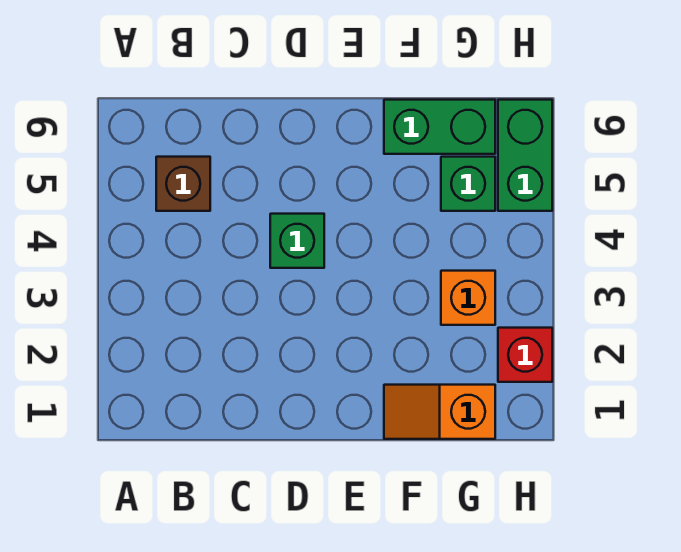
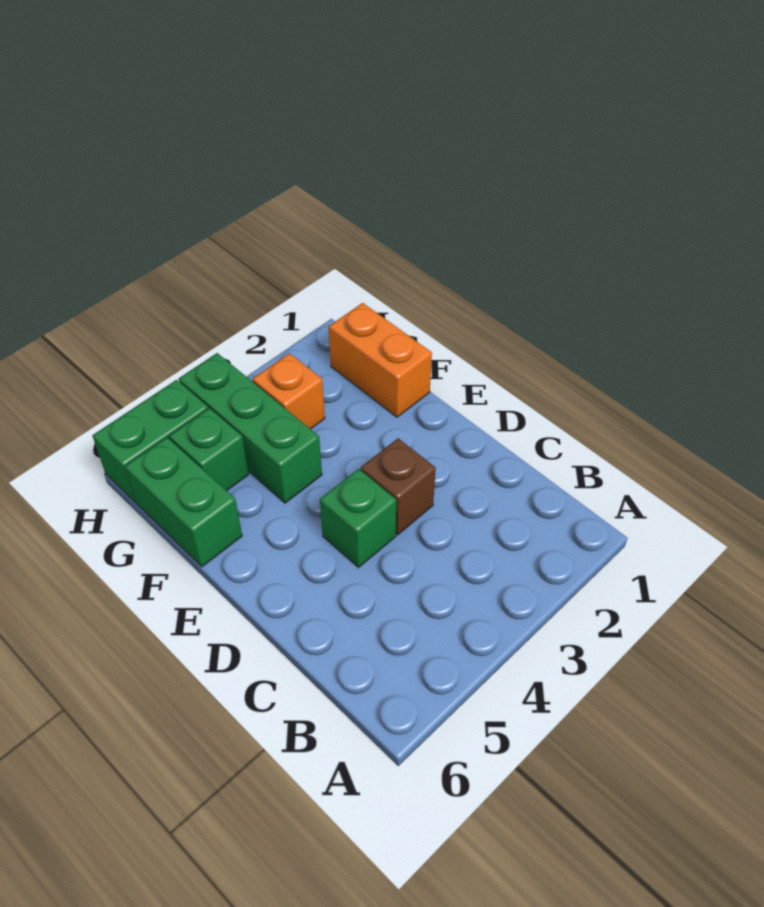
brown brick B5 level 1 -> brown brick D3 level 1
orange slope F1:G1 level 1 top G -> orange brick F1:G1 level 1
none -> green brick F4:H4 level 1
red brick H2 level 1 -> none

